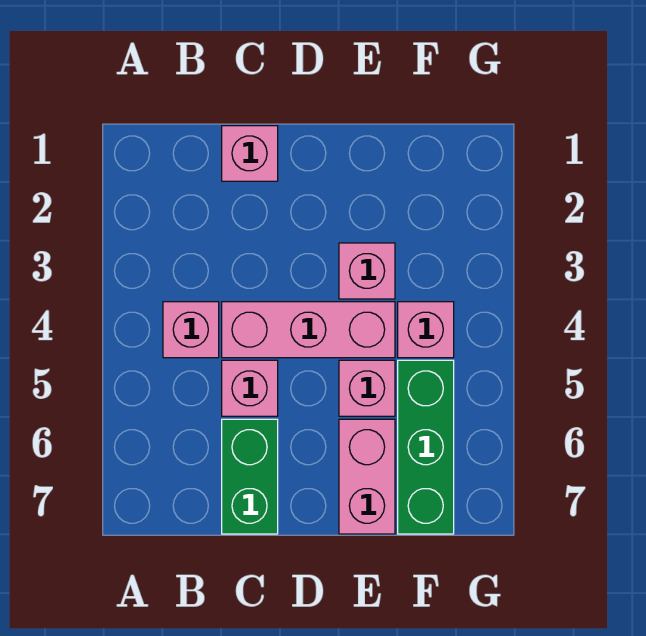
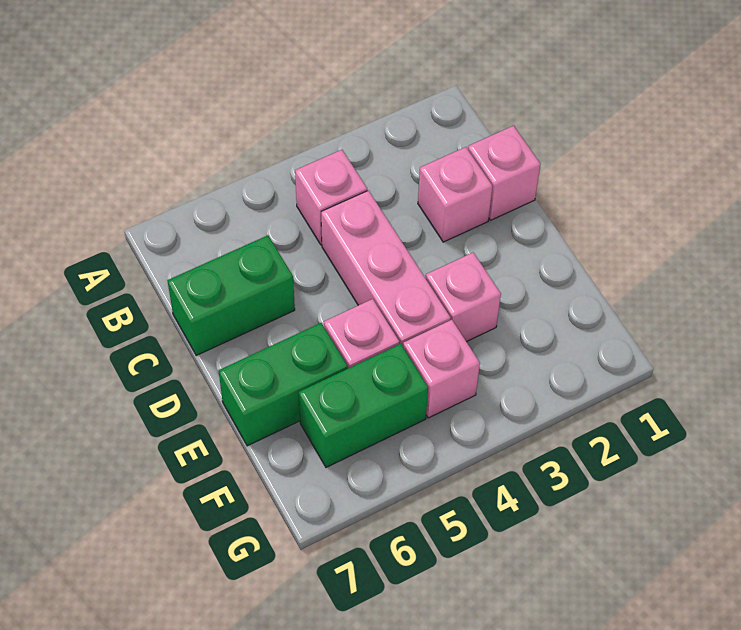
pink brick C5 level 1 -> pink brick C2 level 1
pink brick E6:E7 level 1 -> green brick E6:E7 level 1
green brick F5:F7 level 1 -> green brick F5:F6 level 1

